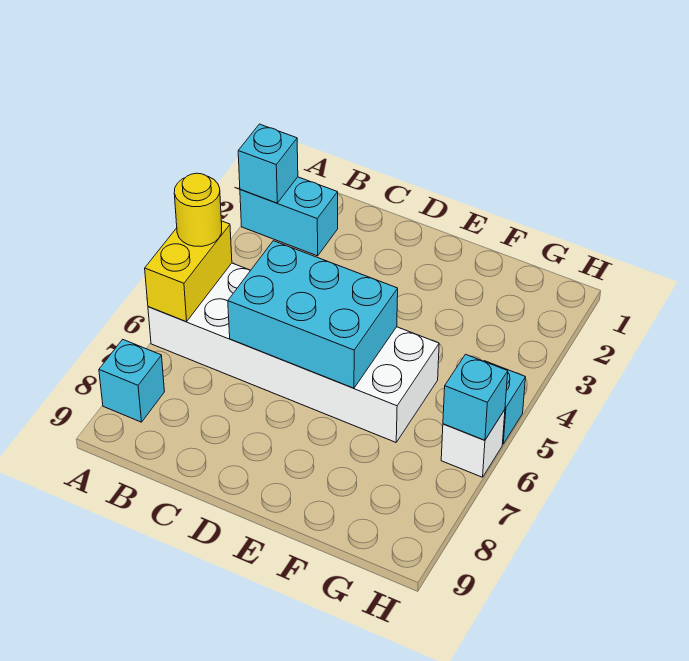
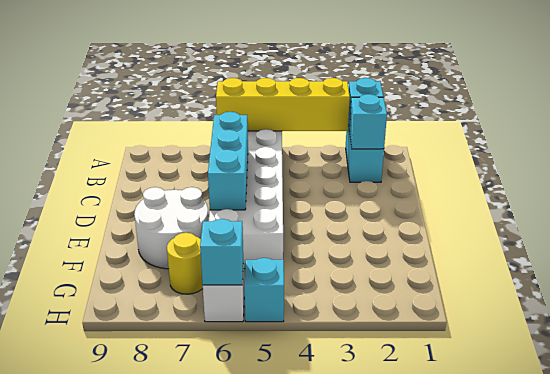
yellow brick A5:A6 level 2 -> yellow brick A3:A6 level 2
yellow round brick A5 level 3 -> yellow round brick G7 level 1
cyan brick A8 level 1 -> cyan brick B2 level 2
cyan brick C5:E6 level 2 -> cyan brick C6:E6 level 2
none -> white round brick E7:F8 level 1

